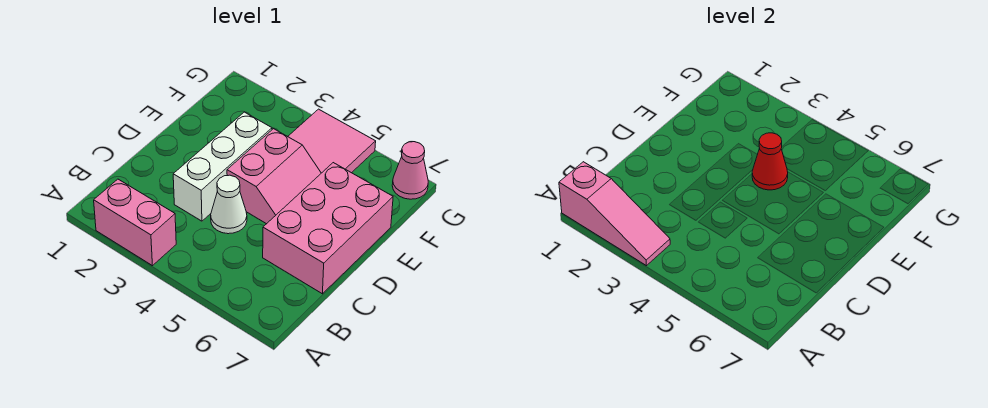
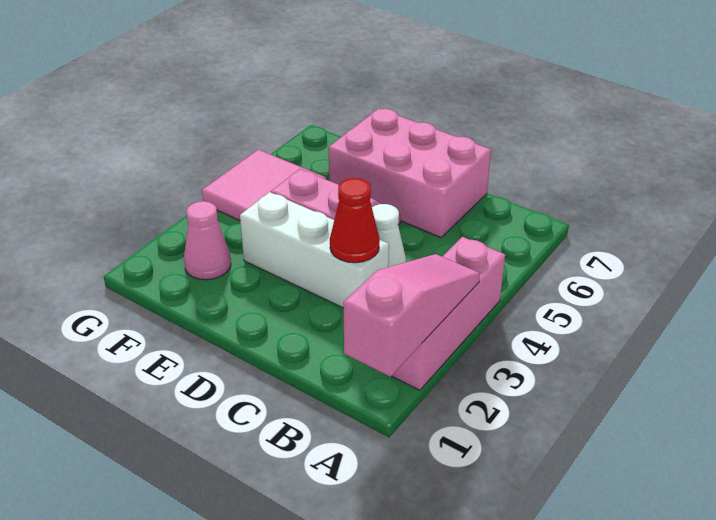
pink brick A2:A3 level 1 -> pink brick A2:A4 level 1
red cone E4 level 2 -> red cone C3 level 2
pink cone G7 level 1 -> pink cone F2 level 1

